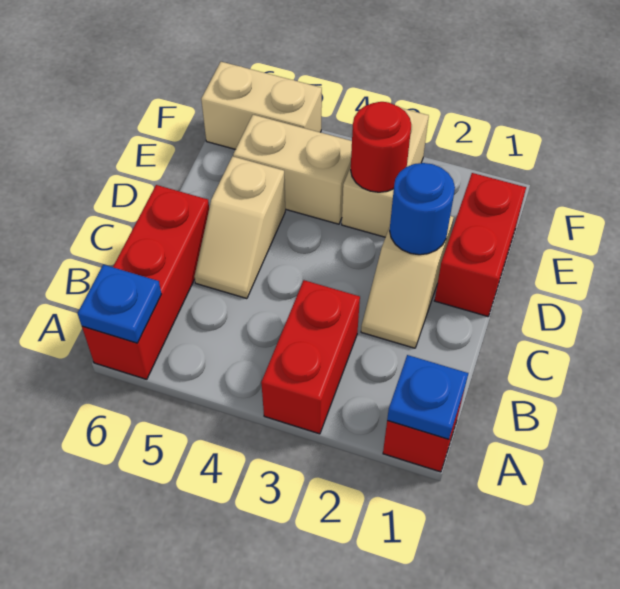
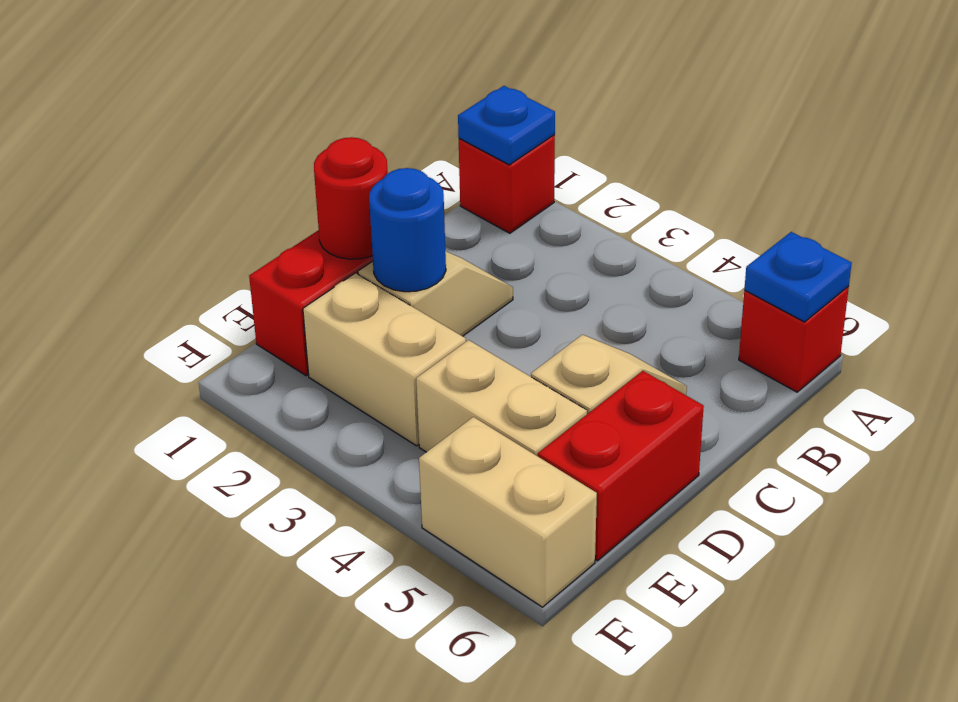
red brick A3:B3 level 1 -> red brick D6:E6 level 1
red brick A6:C6 level 1 -> red brick A6 level 1
tan brick E3:F3 level 1 -> tan brick E2:E3 level 1
red round brick E3 level 2 -> red round brick D1 level 2

